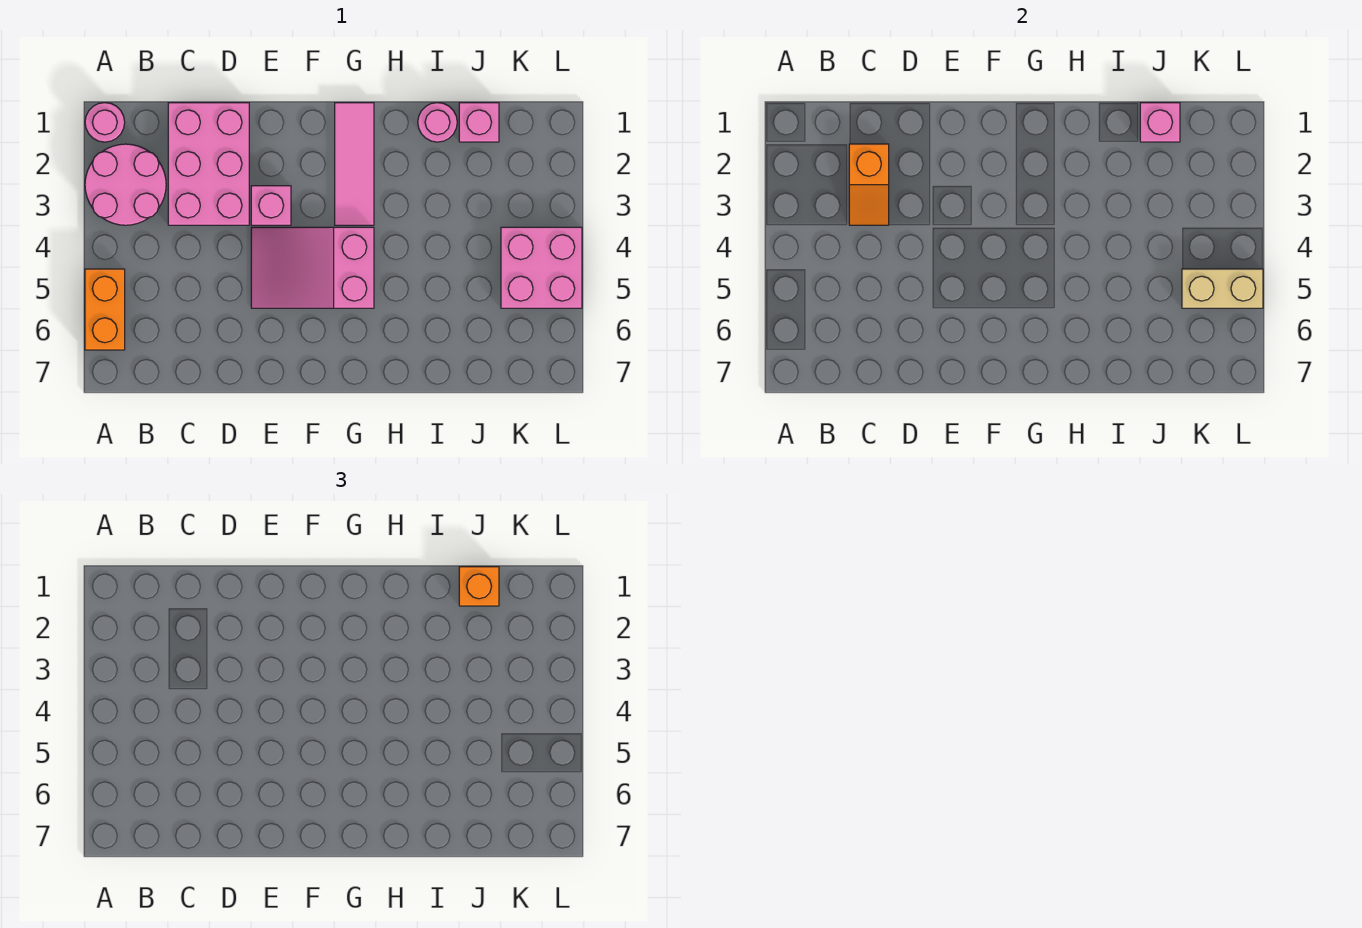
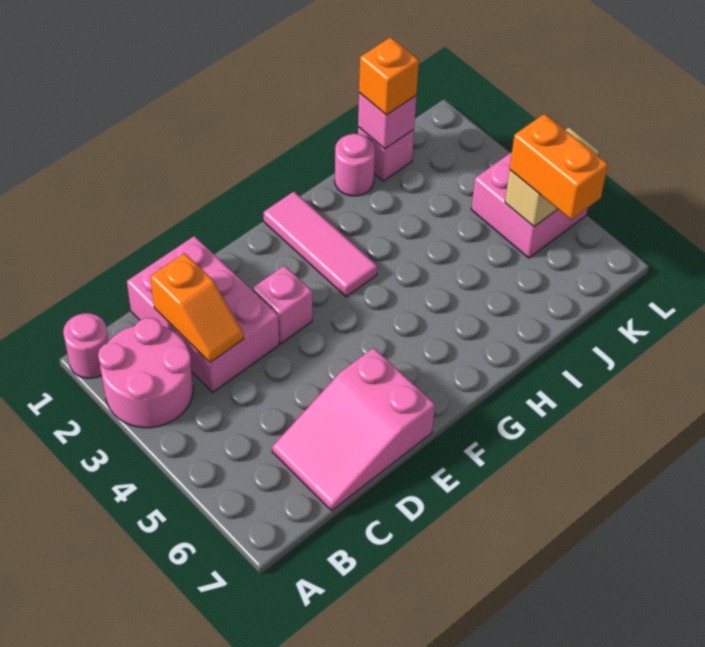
orange brick A5:A6 level 1 -> orange brick K5:K6 level 3
pink slope E4:G5 level 1 top G -> pink slope C6:E7 level 1 top E

